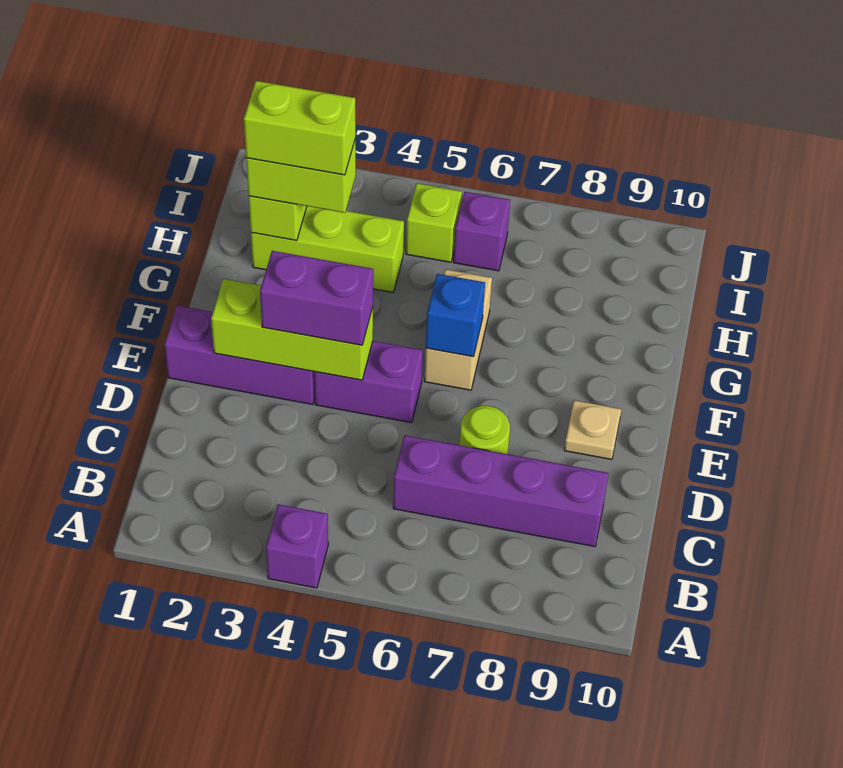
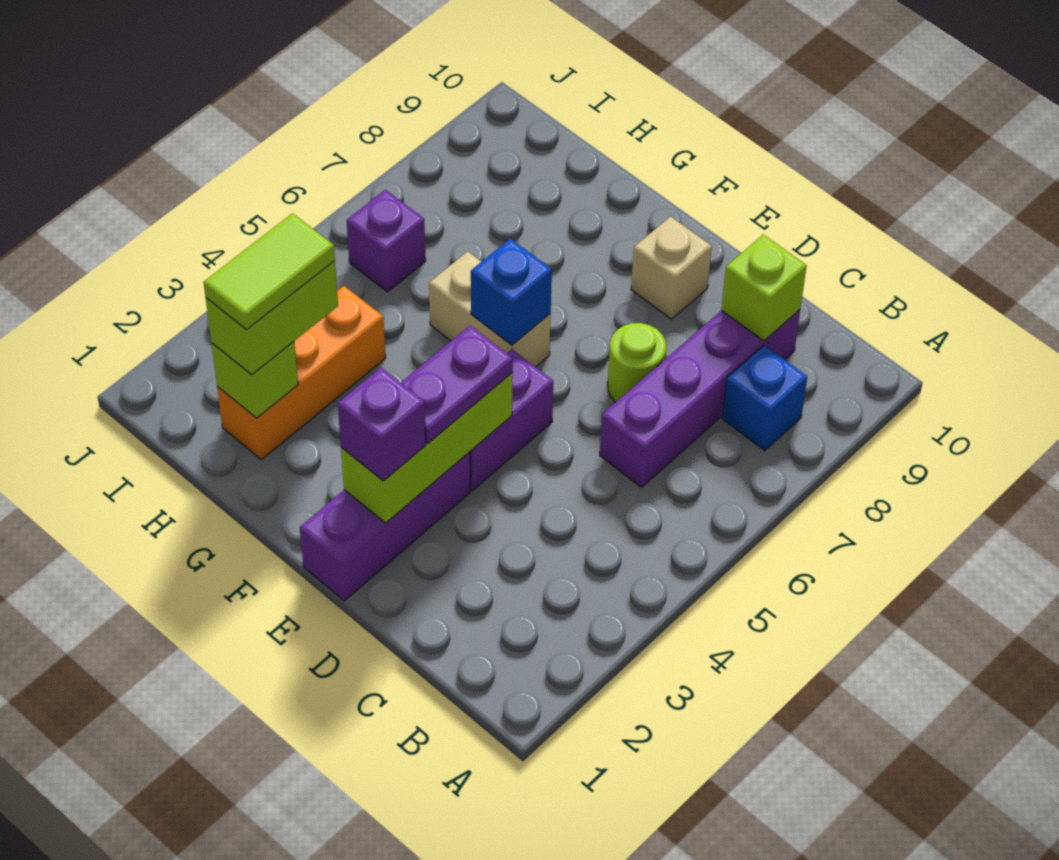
purple brick A4 level 1 -> purple brick E2 level 3
none -> blue brick B8 level 1
purple brick E3:E4 level 3 -> purple plate E3:E4 level 3
tan plate E9 level 1 -> tan brick E9 level 1
lime brick H2:H4 level 1 -> orange brick H2:H4 level 1
lime brick H2:H3 level 4 -> lime tile H2:H3 level 4
lime brick I5 level 1 -> lime brick C9 level 2

